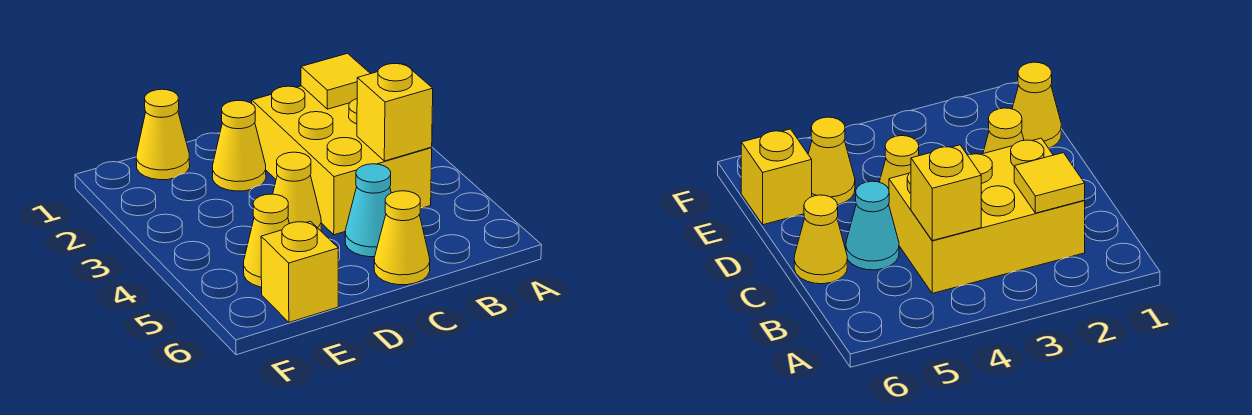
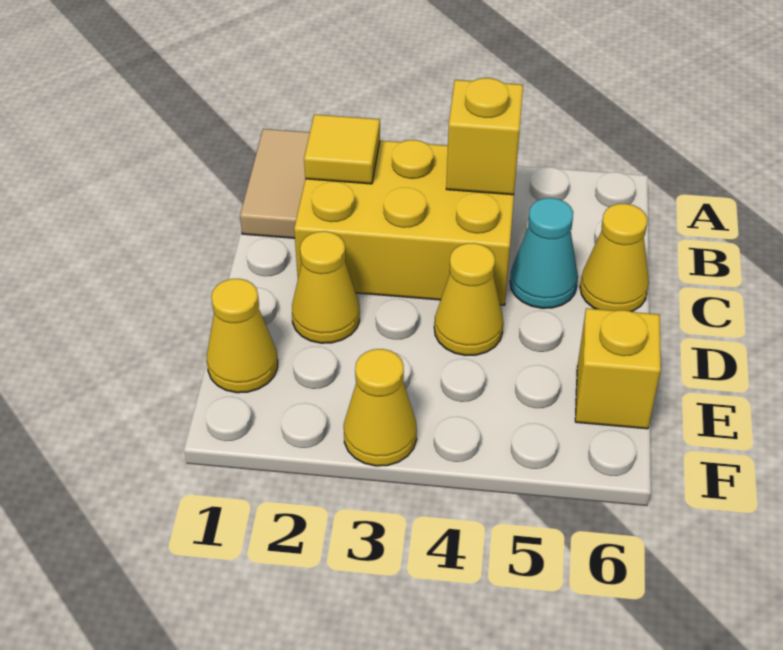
none -> tan tile A1:B1 level 1
yellow cone E5 level 1 -> yellow cone F3 level 1

